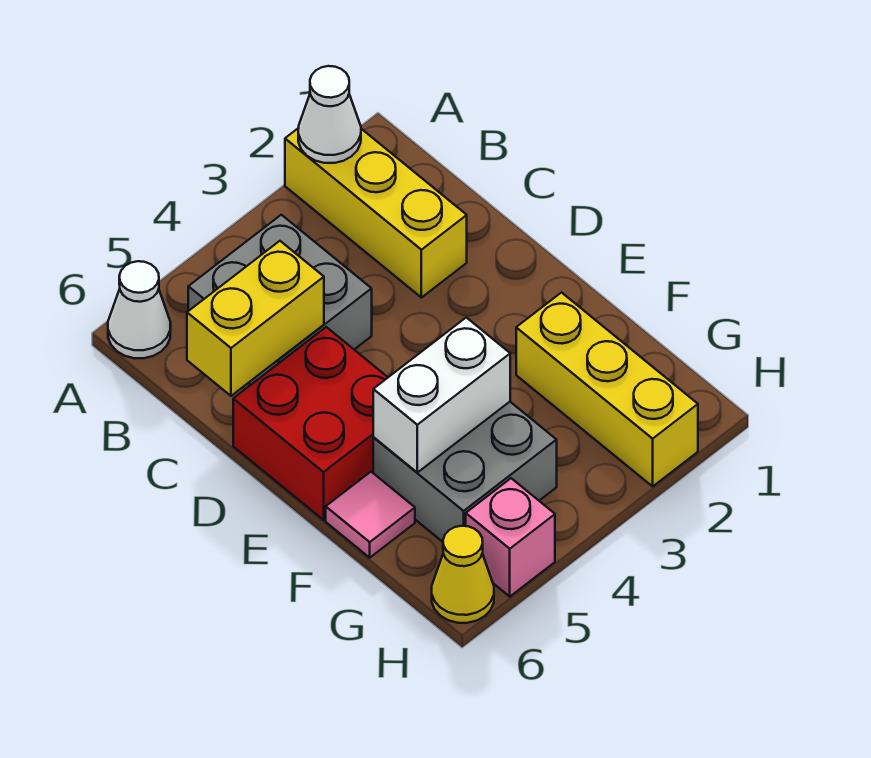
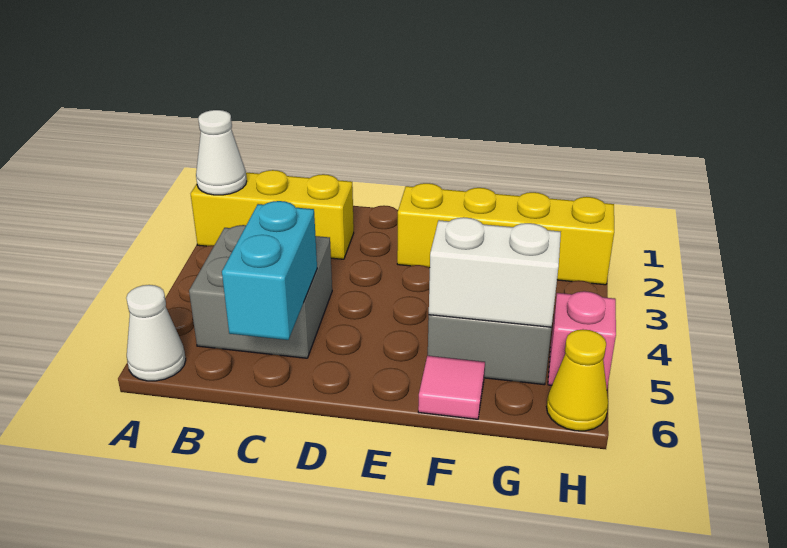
yellow brick C5:C6 level 2 -> cyan brick C5:C6 level 2
red brick D5:E6 level 1 -> none
yellow brick F2:H2 level 1 -> yellow brick E2:H2 level 1
white brick F4:F5 level 2 -> white brick F5:G5 level 2

